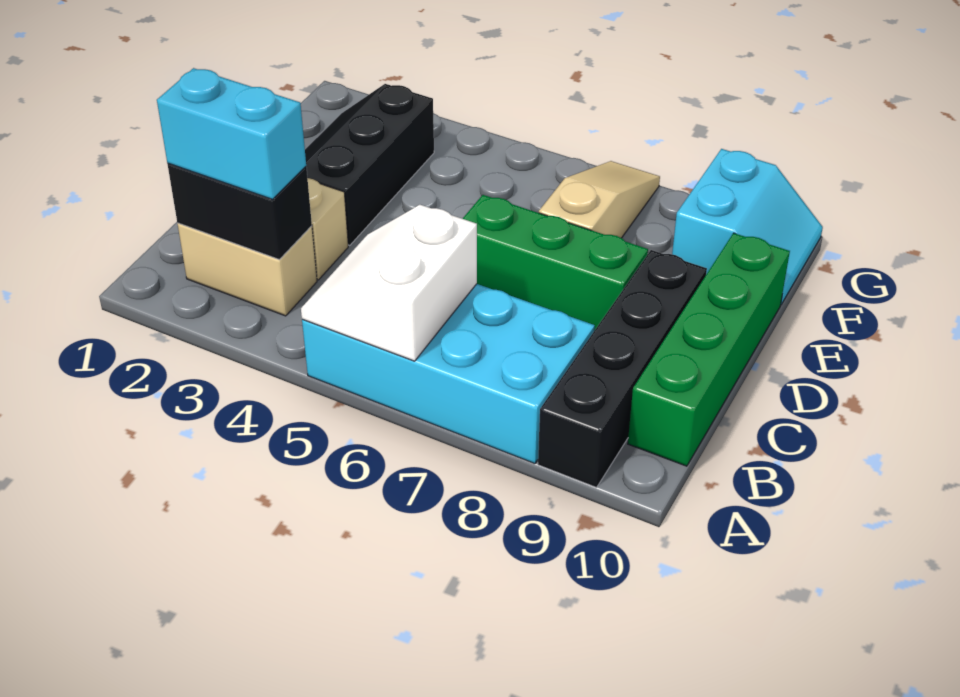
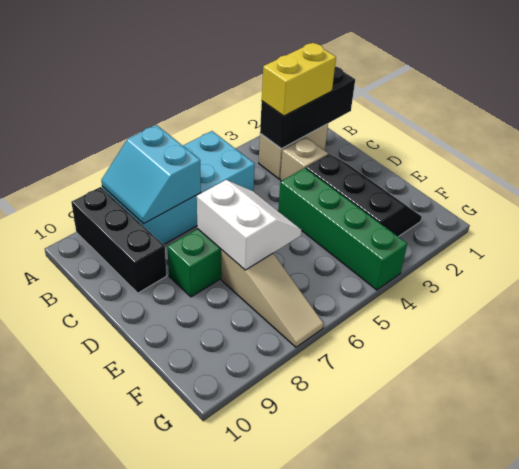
white slope A5:B6 level 2 top 6 -> white slope D6:E7 level 2 top 7
black brick A9:D9 level 1 -> black brick A9:C9 level 1
black brick B2:B3 level 2 -> black brick B1:B3 level 2
cyan brick B2:B3 level 3 -> yellow brick B2:B3 level 3
green brick B10:E10 level 1 -> green brick D4:G4 level 1
cyan slope F9:G10 level 1 top 9 -> cyan slope A7:B8 level 2 top 7

